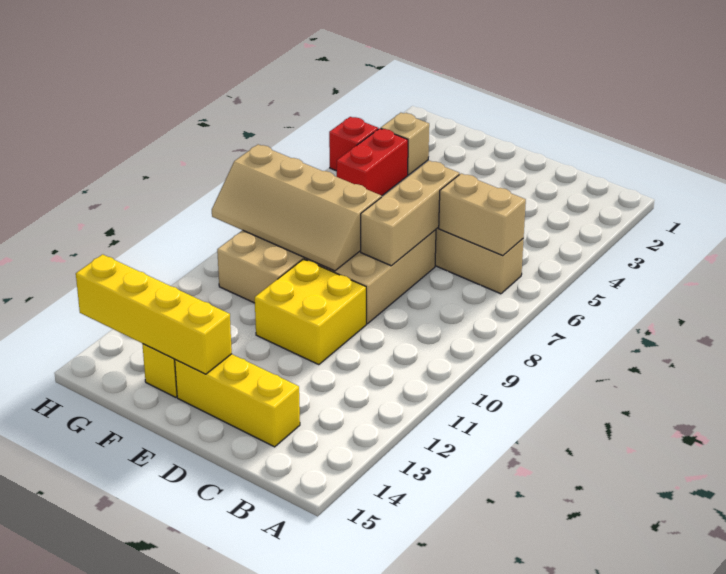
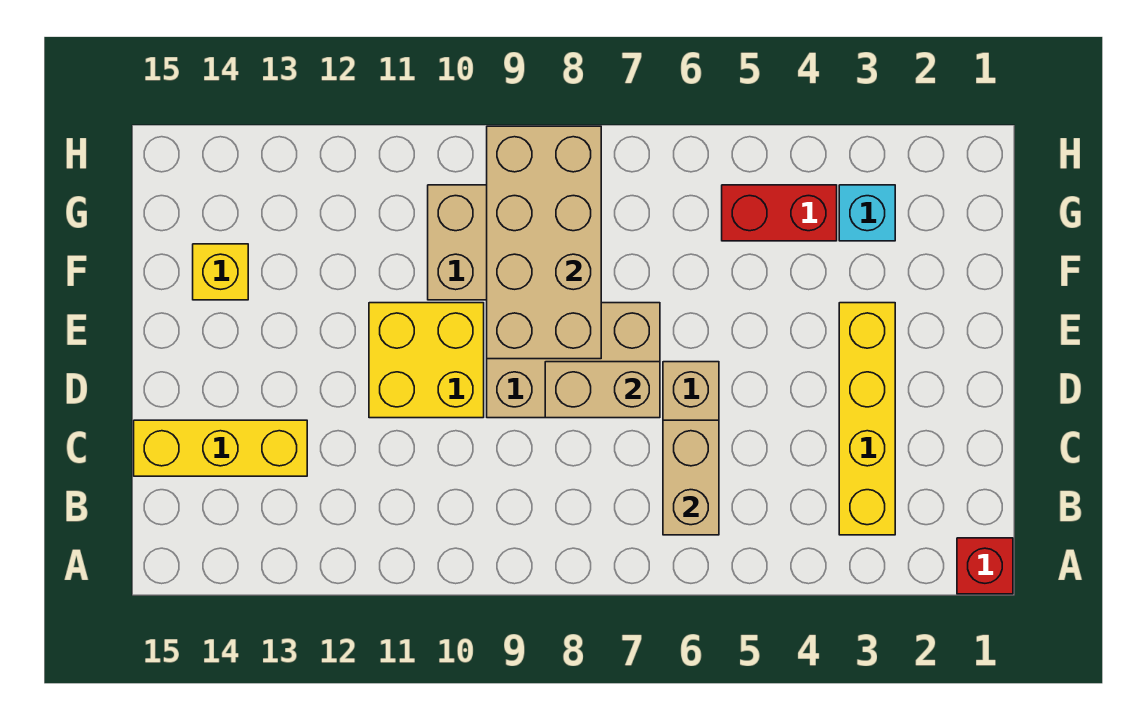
yellow brick C14:E14 level 1 -> yellow brick C13:C15 level 1
tan brick D6:D8 level 2 -> tan brick D7:D8 level 2
tan slope E8:H9 level 2 top 8 -> tan brick E8:H9 level 2
yellow brick E14:H14 level 2 -> yellow brick B3:E3 level 1
tan brick G3 level 1 -> cyan brick G3 level 1
red brick H4 level 1 -> red brick A1 level 1

